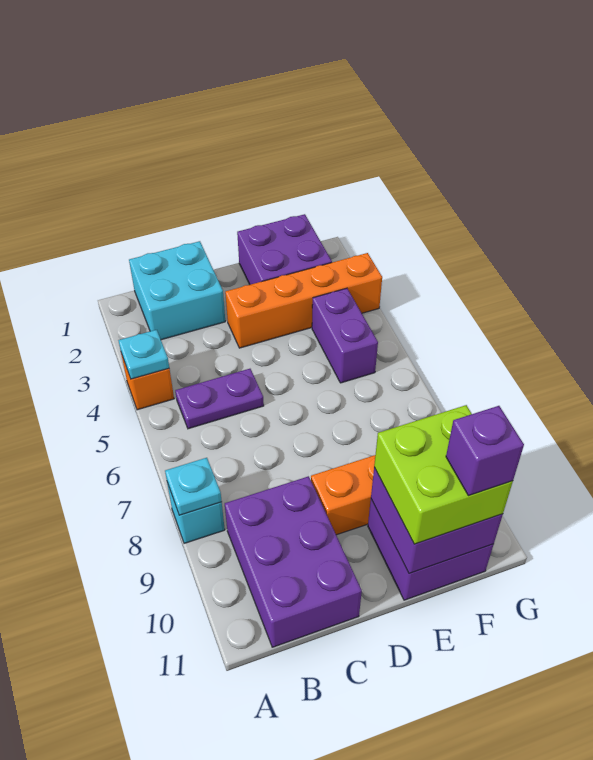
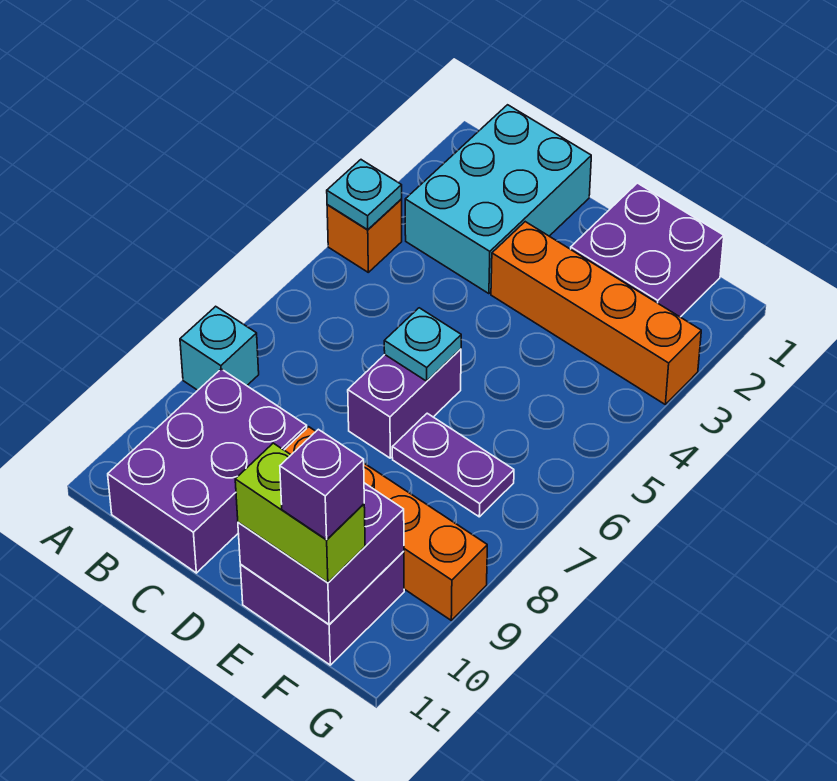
cyan plate A8 level 2 -> cyan plate D6 level 2
cyan brick B1:C2 level 1 -> cyan brick B1:C3 level 1
purple plate B5:C5 level 1 -> purple plate E7:F7 level 1
lime brick E10:F11 level 3 -> lime brick E11:F11 level 3
purple brick F4:F5 level 1 -> purple brick D6:D7 level 1

